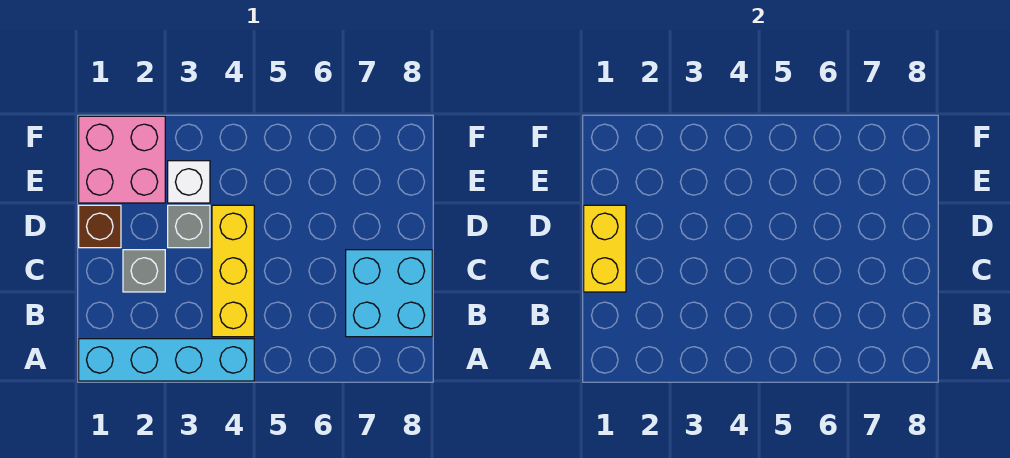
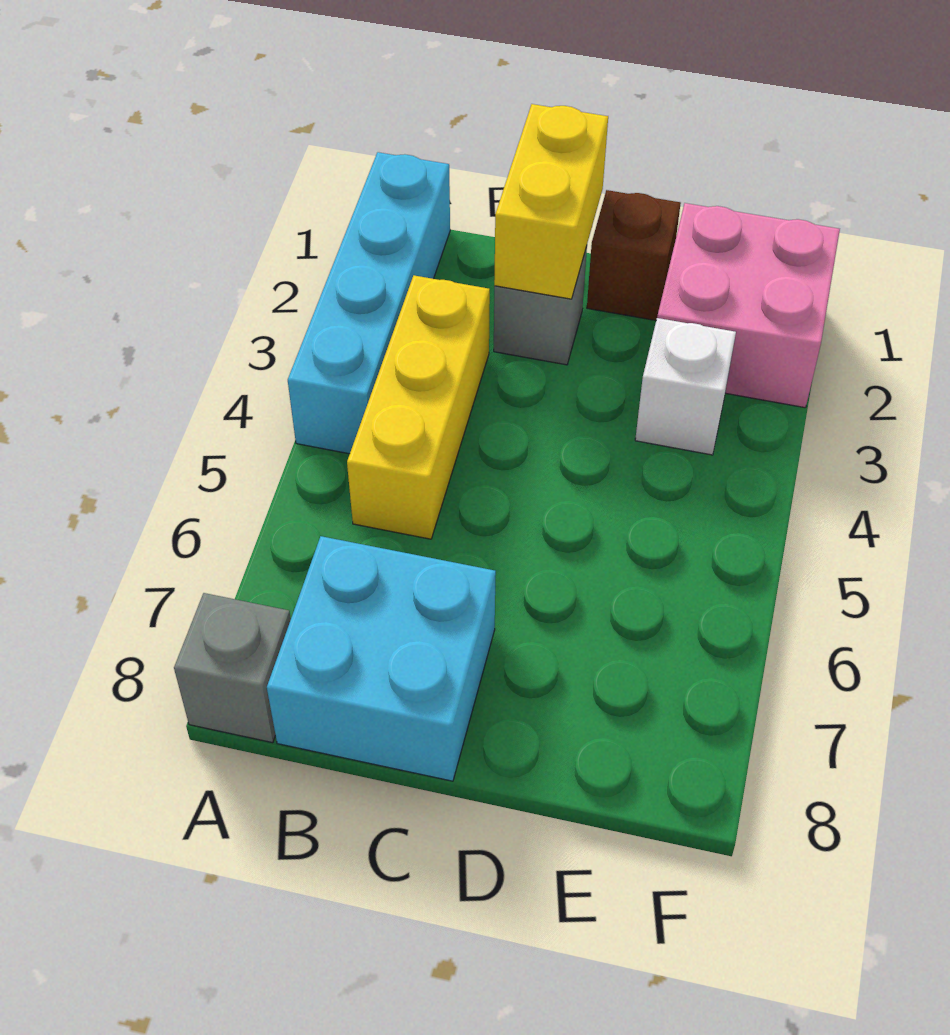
yellow brick B4:D4 level 1 -> yellow brick B3:B5 level 1
yellow brick C1:D1 level 2 -> yellow brick C1:C2 level 2
grey brick D3 level 1 -> grey brick A8 level 1

